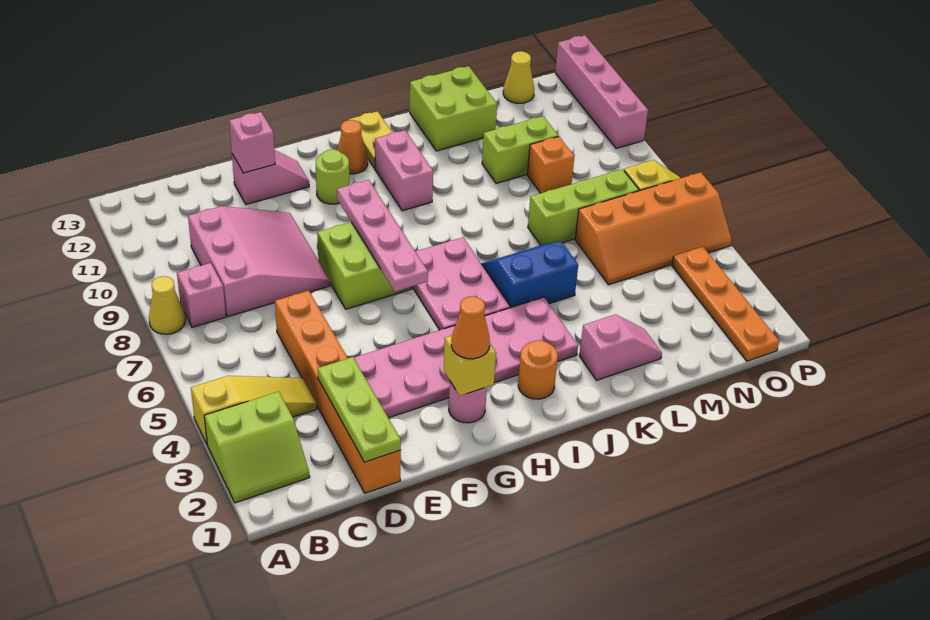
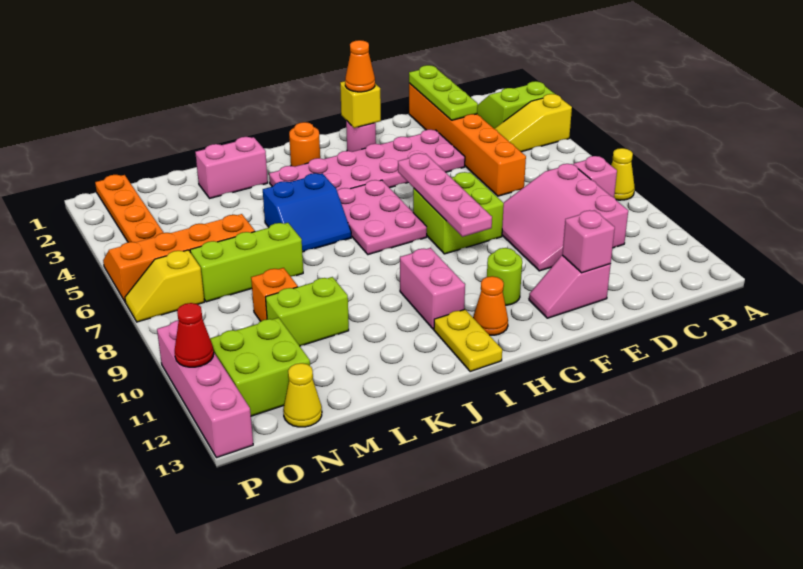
pink slope K2:L2 level 1 top K -> pink brick K2:L2 level 1
lime brick K12:L13 level 1 -> lime brick N11:O12 level 1
none -> red cone P11 level 2

